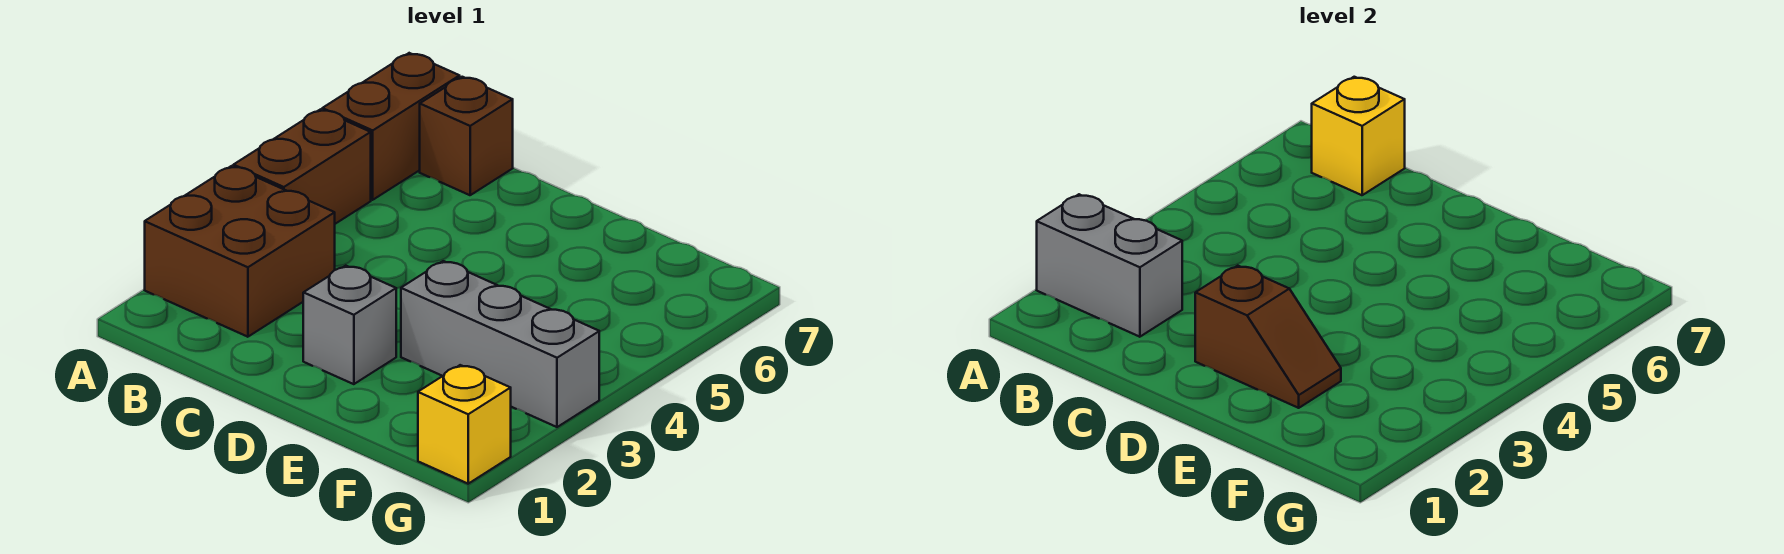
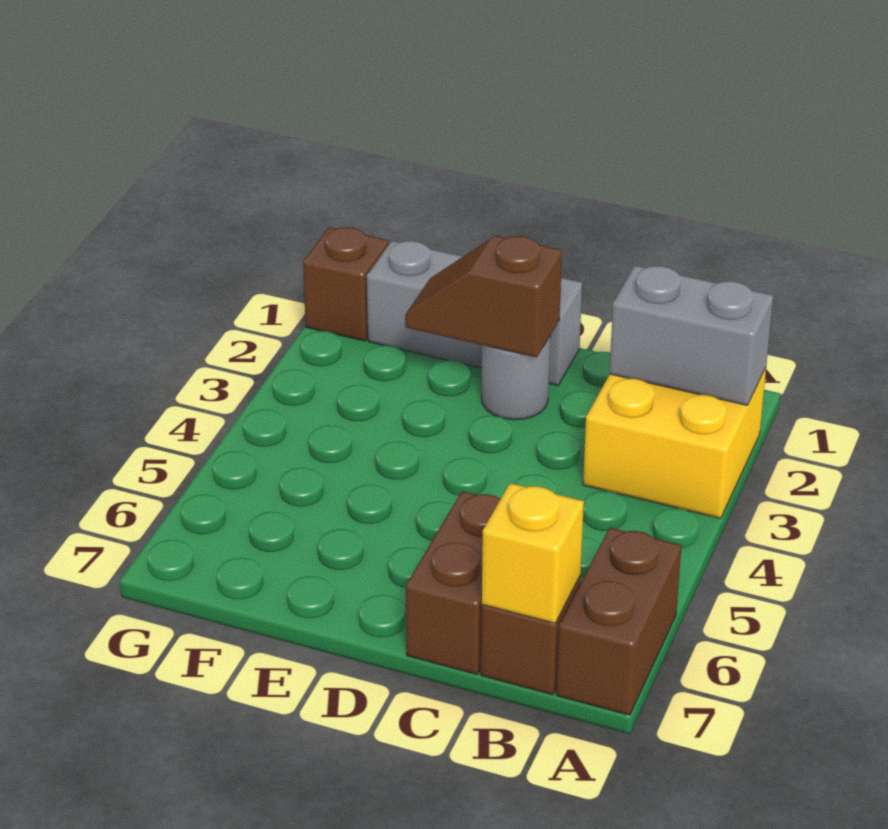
brown brick A2:B3 level 1 -> yellow brick A2:B3 level 1
brown brick A4:A5 level 1 -> brown brick C6:C7 level 1
grey brick D2 level 1 -> grey round brick D2 level 1
grey brick E3:G3 level 1 -> grey brick D1:F1 level 1
yellow brick G1 level 1 -> brown brick G1 level 1

